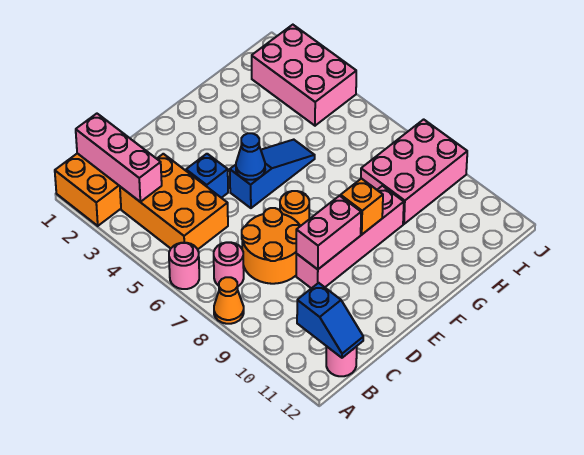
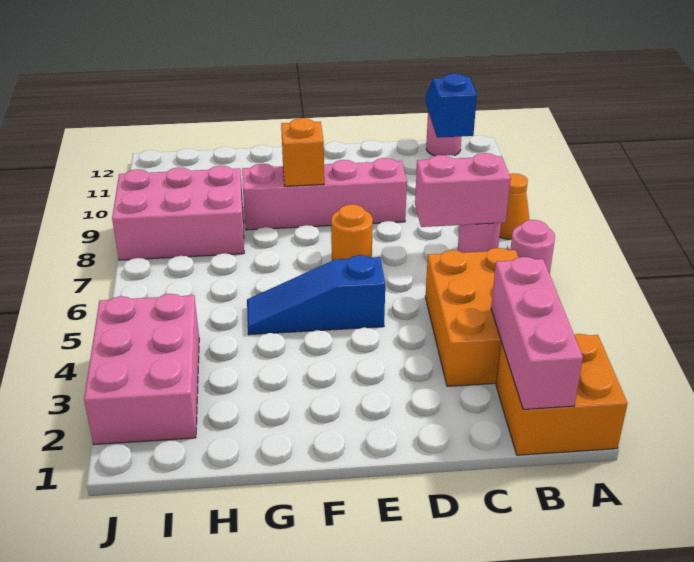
orange round brick C7:D8 level 1 -> none
blue brick D4 level 1 -> none
pink brick D9:E9 level 2 -> pink brick B7:C7 level 2
blue cone E5 level 2 -> none

